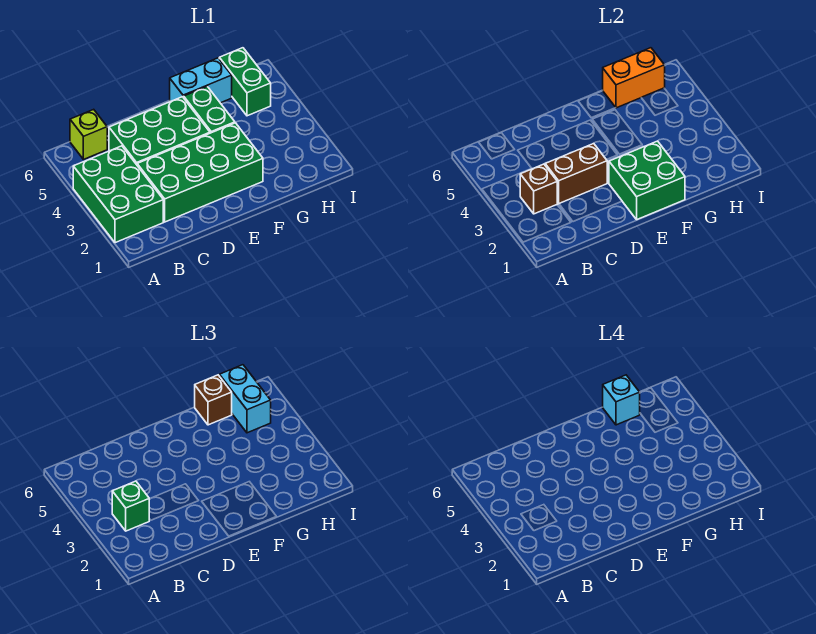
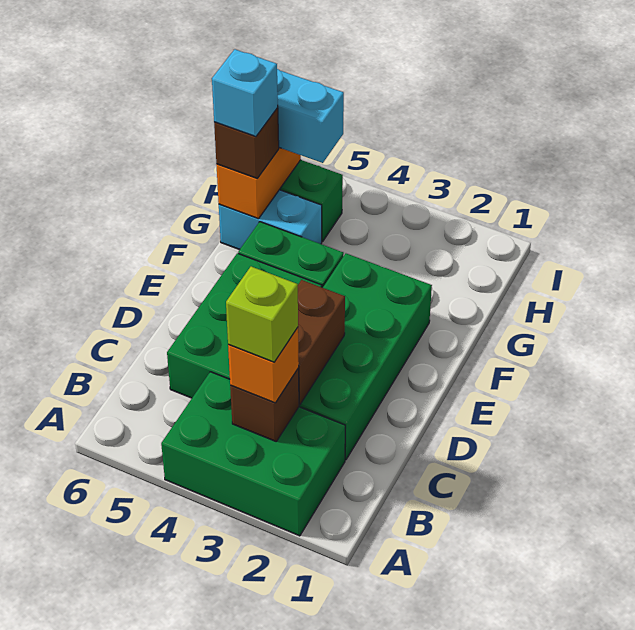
green brick B3 level 3 -> orange brick B3 level 3
lime brick B6 level 1 -> lime brick B3 level 4
green brick E1:F2 level 2 -> none
cyan brick F6:G6 level 1 -> cyan brick G5:G6 level 1

